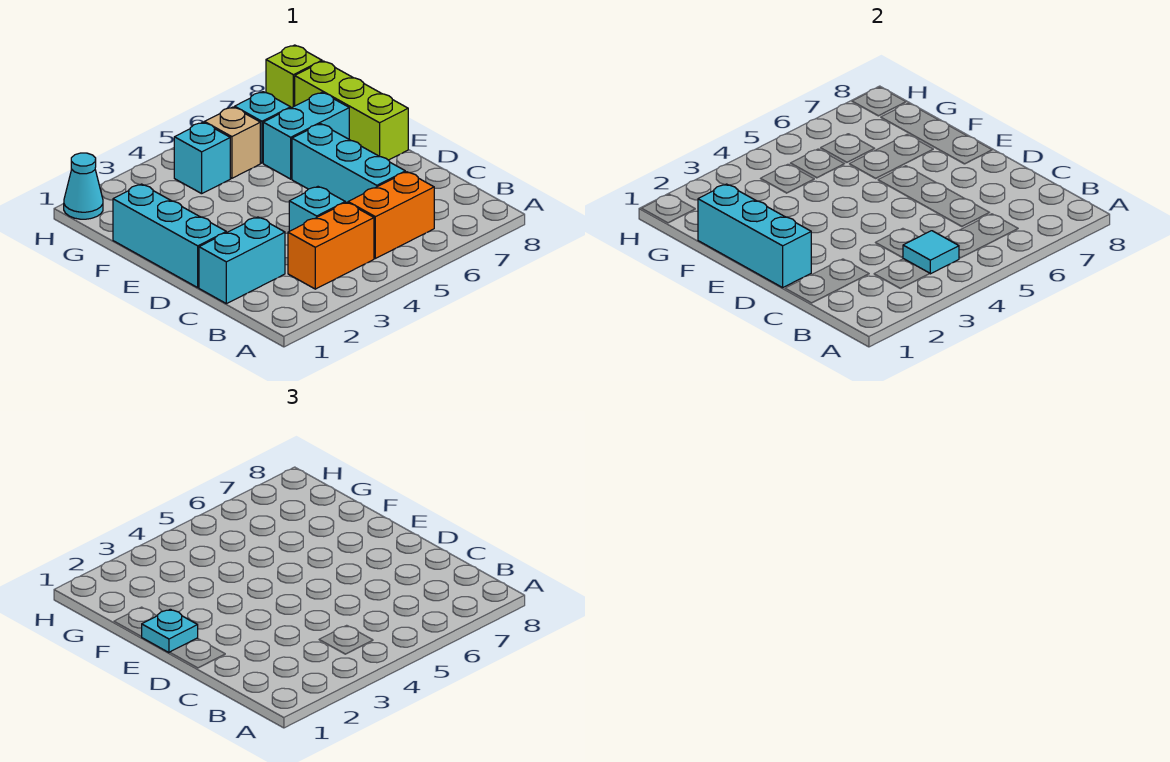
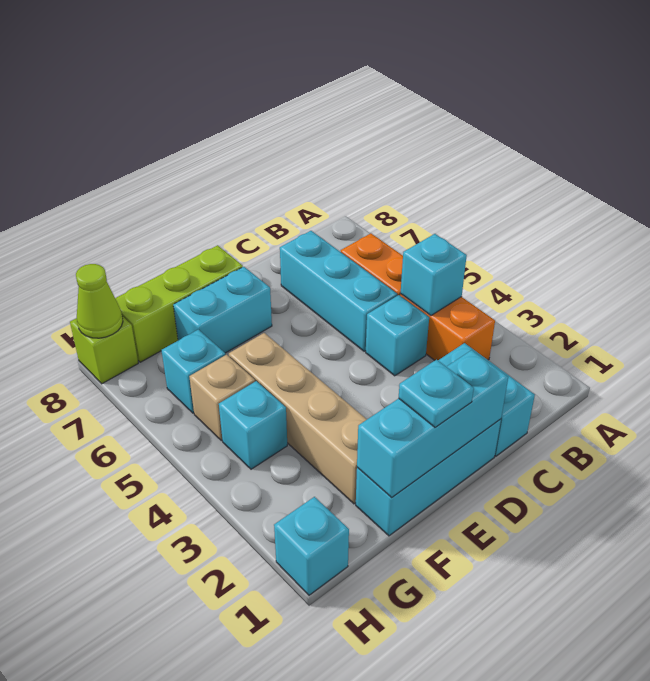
cyan tile B4 level 2 -> cyan brick B4 level 2
cyan brick C6:E6 level 1 -> cyan brick C5:C7 level 1
none -> tan brick F2:F5 level 1
cyan brick F6:F7 level 1 -> cyan brick E7:F7 level 1
cyan cone H1 level 1 -> cyan brick H1 level 1
none -> lime cone H8 level 2

